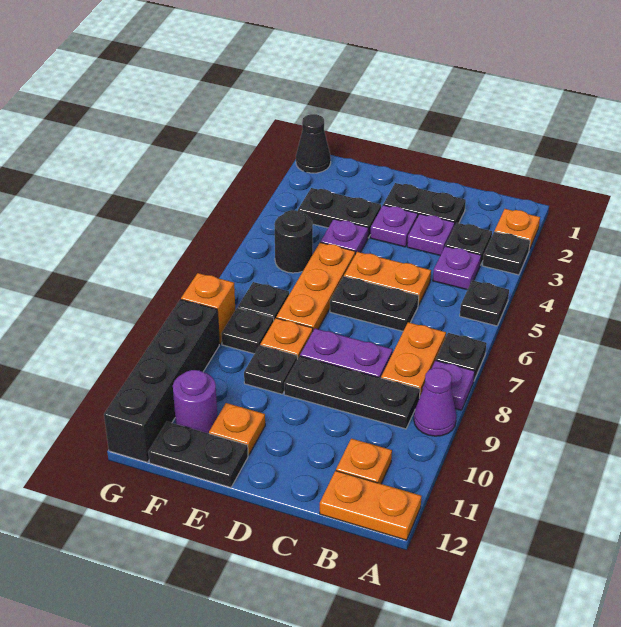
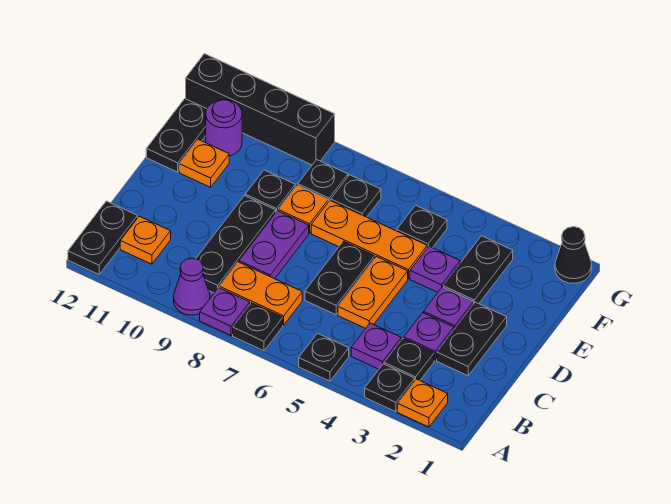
orange plate A12:B12 level 1 -> black plate A12:B12 level 1
black round brick F5 level 1 -> black plate F5 level 1
orange brick G8 level 1 -> none

